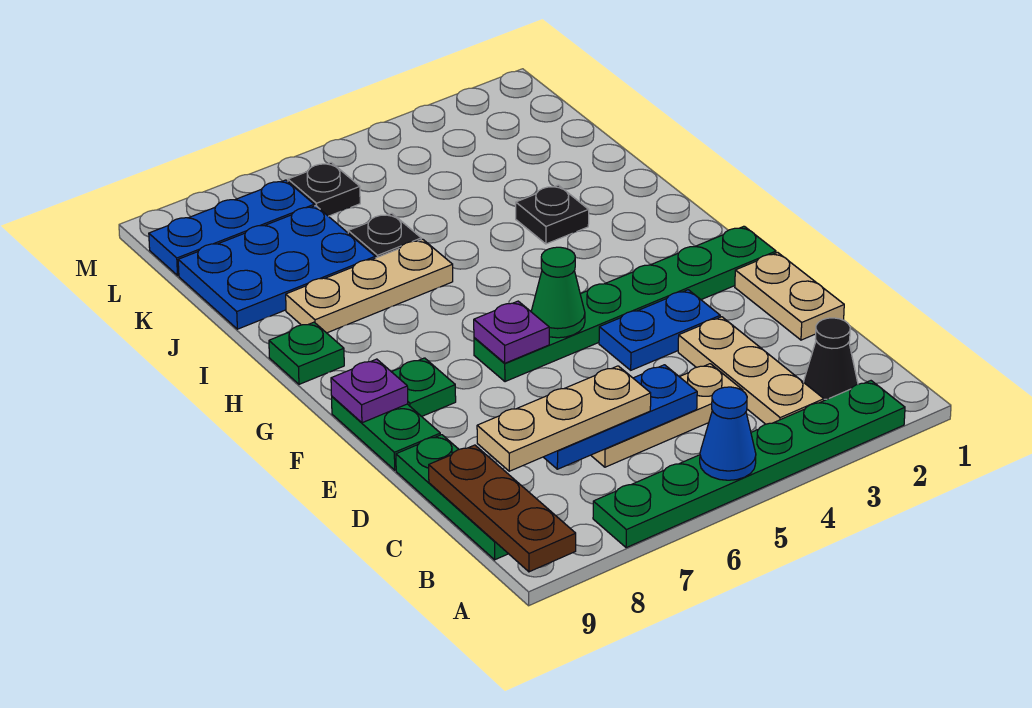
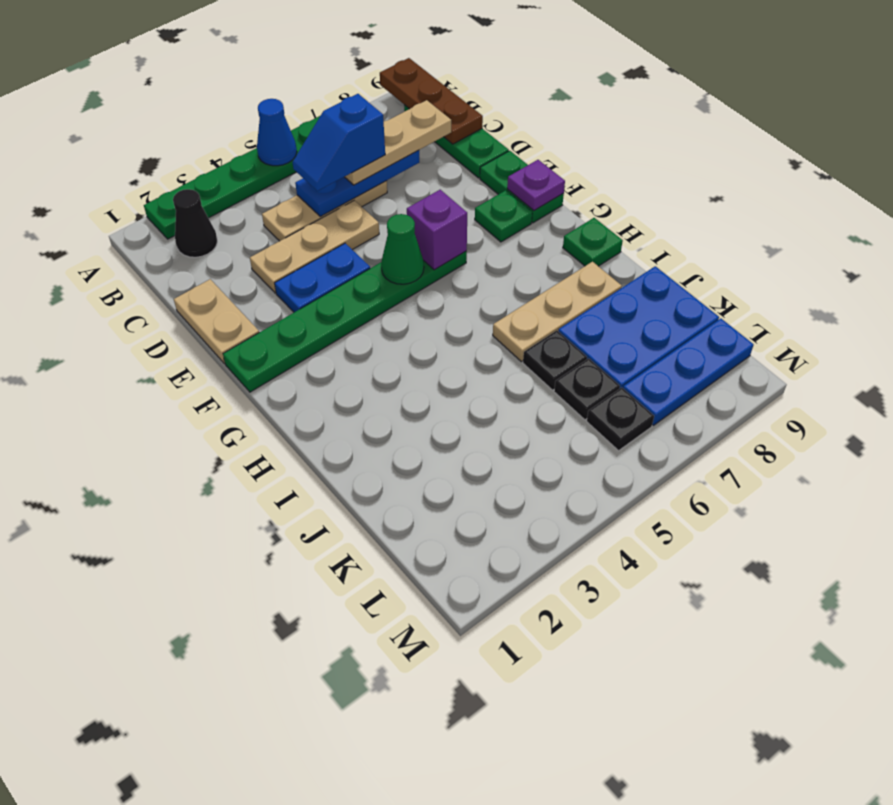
tan plate B3:D3 level 1 -> tan plate D3:D5 level 1
none -> blue slope C5:C6 level 4 top 6
purple plate F6 level 2 -> purple brick F6 level 2
black plate I3 level 1 -> black plate K6 level 1

